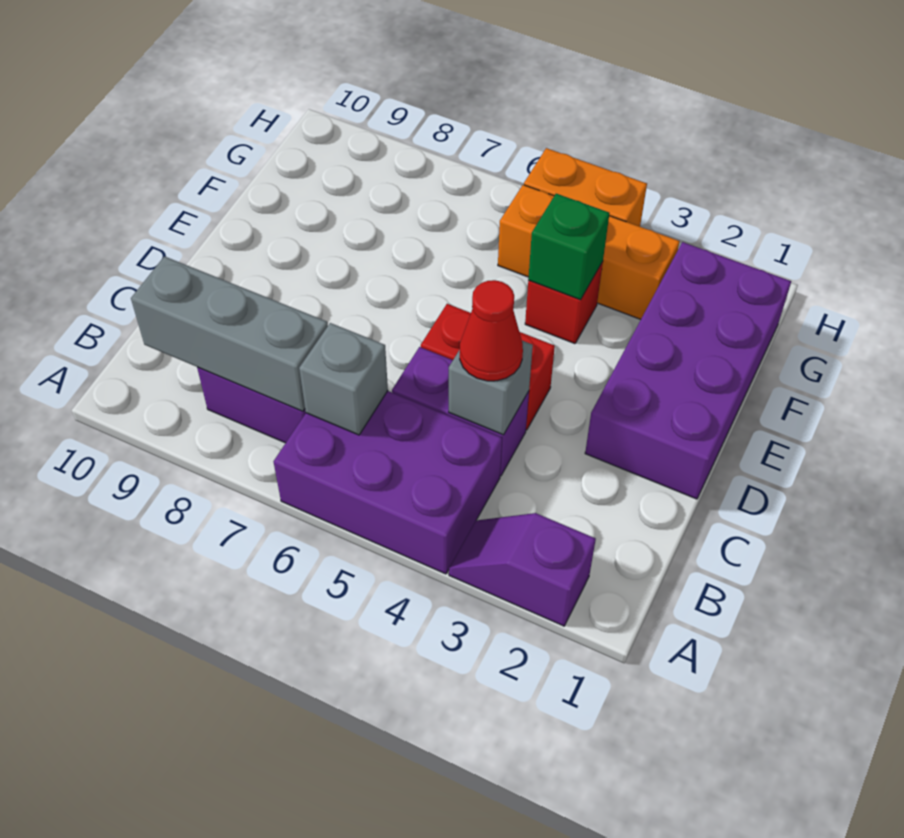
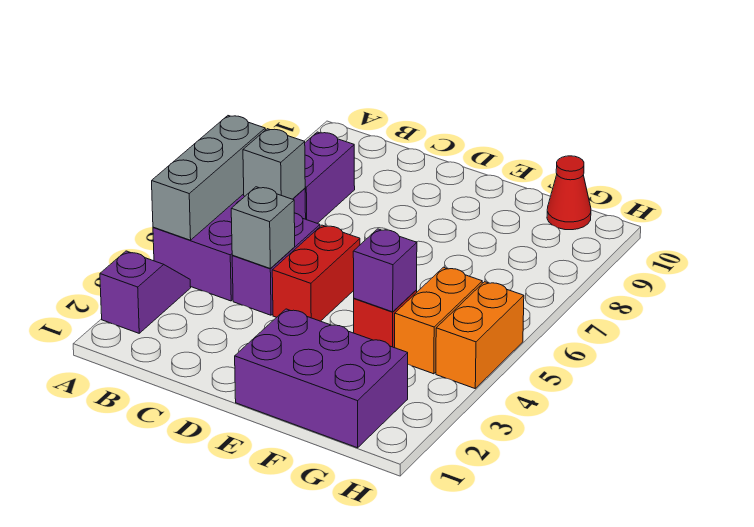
grey brick B7:B9 level 2 -> grey brick A4:A6 level 2
red cone C4 level 3 -> red cone G10 level 1
purple brick D1:G2 level 1 -> purple brick E1:G2 level 1
green brick F4 level 2 -> purple brick F4 level 2
orange brick G3:G5 level 1 -> orange brick G4:G5 level 1

